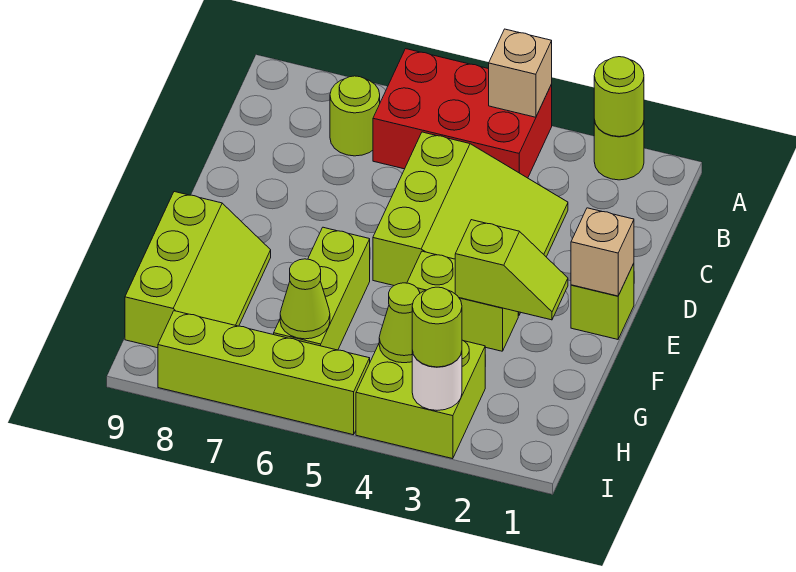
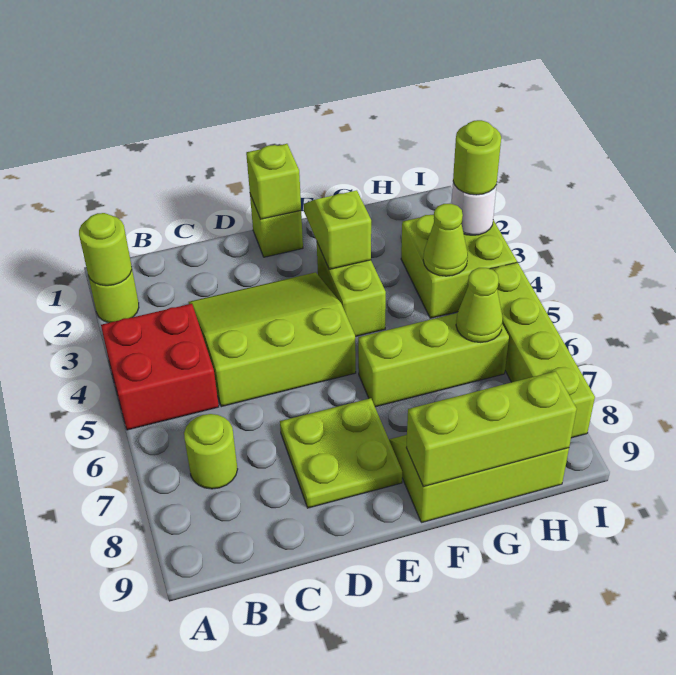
red brick A4:B6 level 1 -> red brick A4:B5 level 1
tan brick A4 level 2 -> none
none -> lime plate D7:E8 level 1
tan brick E1 level 2 -> lime brick E1 level 2
none -> lime brick F9:H9 level 2

